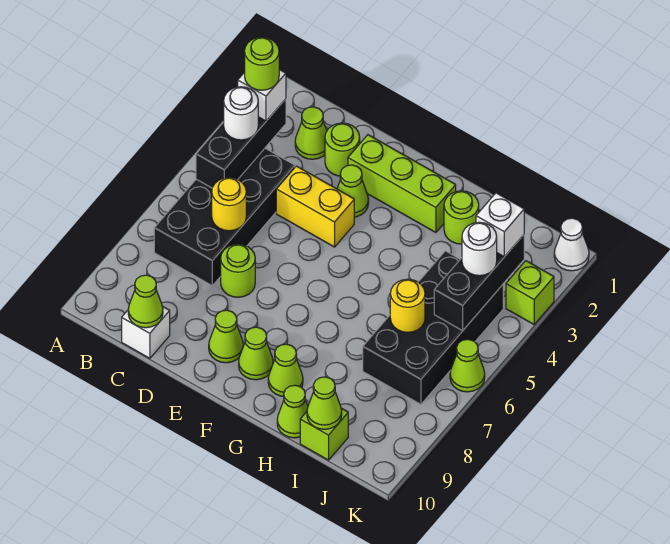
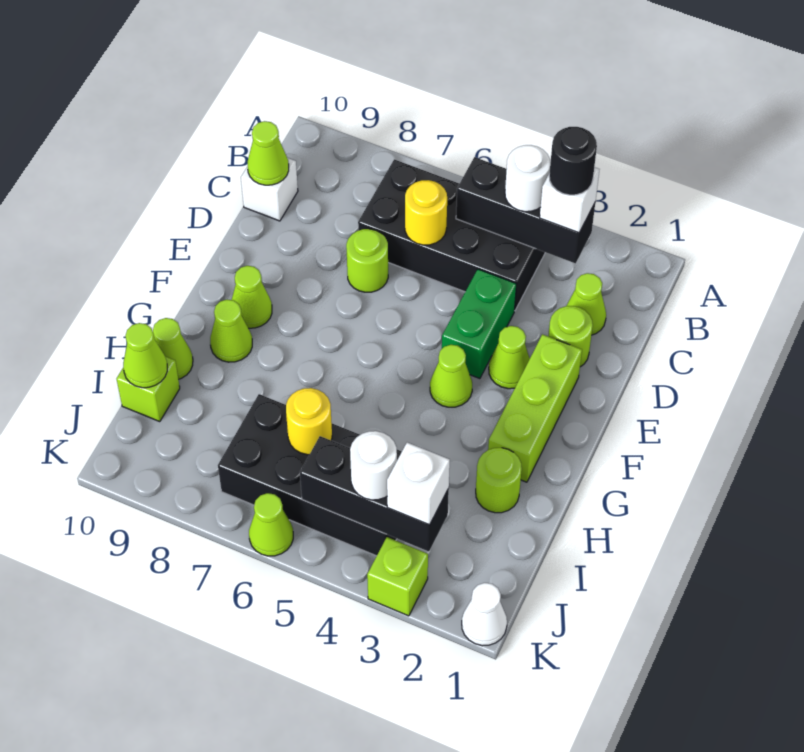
lime round brick B3 level 4 -> black round brick B3 level 4
yellow brick D4:E4 level 1 -> green brick D4:E4 level 1
lime cone E9 level 1 -> lime cone F4 level 1

